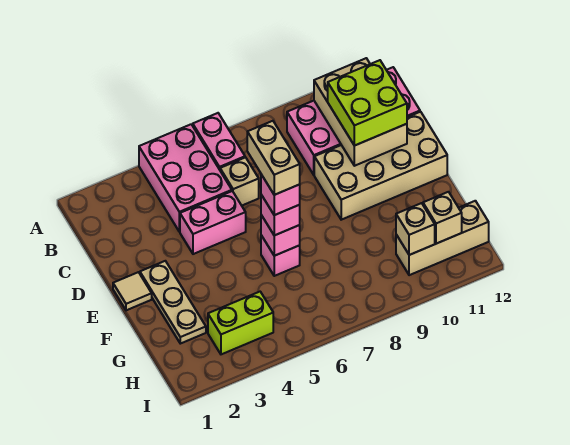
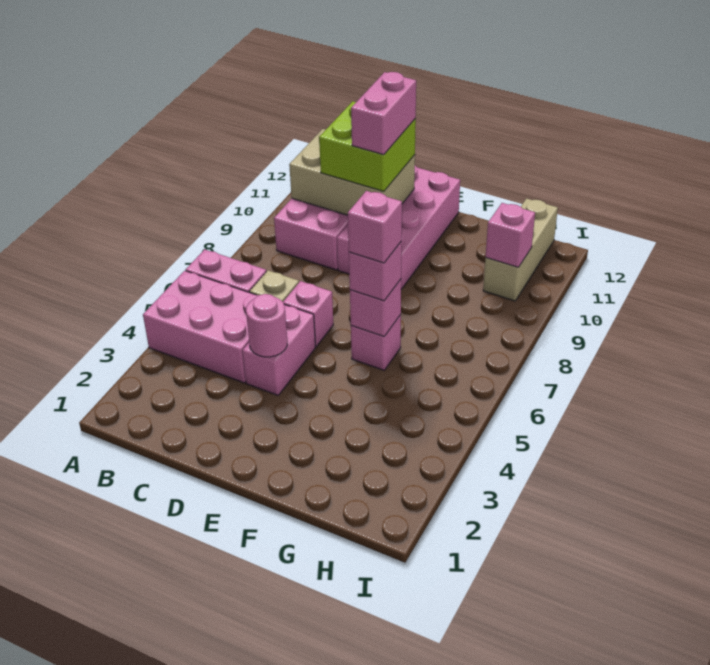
none -> pink round brick D4 level 2
none -> pink brick D6 level 1
tan brick D9:E12 level 1 -> pink brick D9:E12 level 1
none -> pink brick D10:D11 level 4
tan tile E1 level 1 -> none
tan plate E2:G2 level 1 -> none
tan brick E6:F6 level 5 -> none
lime brick H3:H4 level 1 -> none
tan brick H10 level 2 -> pink brick H10 level 2
tan brick H11 level 2 -> none

